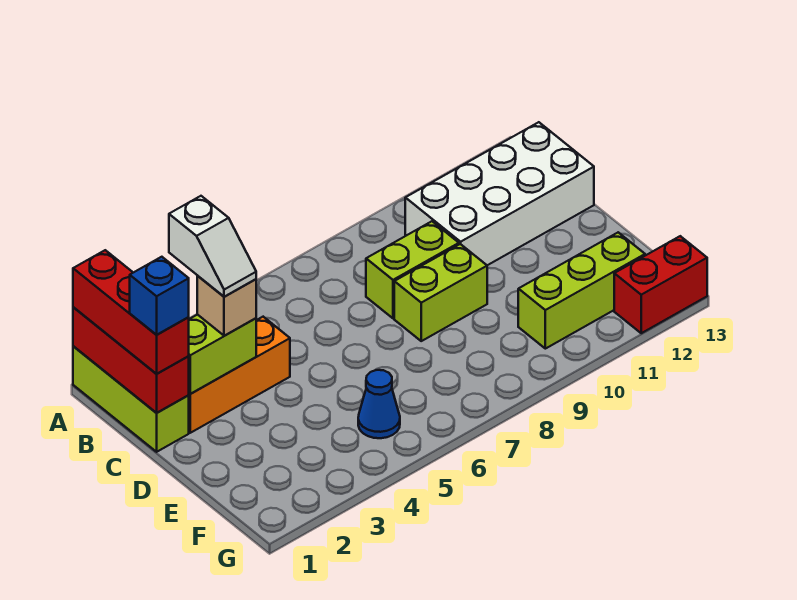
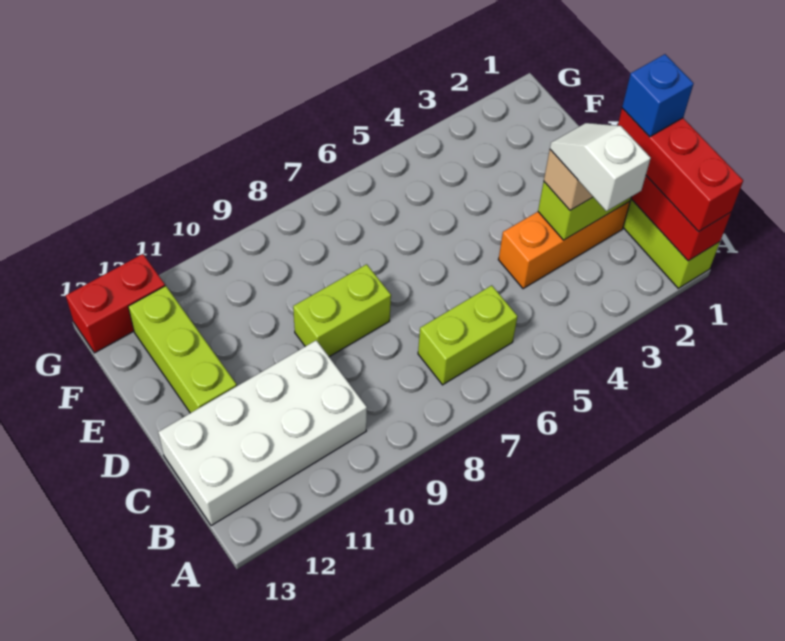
lime brick C8:C9 level 1 -> lime brick B6:B7 level 1
blue cone F5 level 1 -> none
lime brick F10:F12 level 1 -> lime brick D12:F12 level 1

